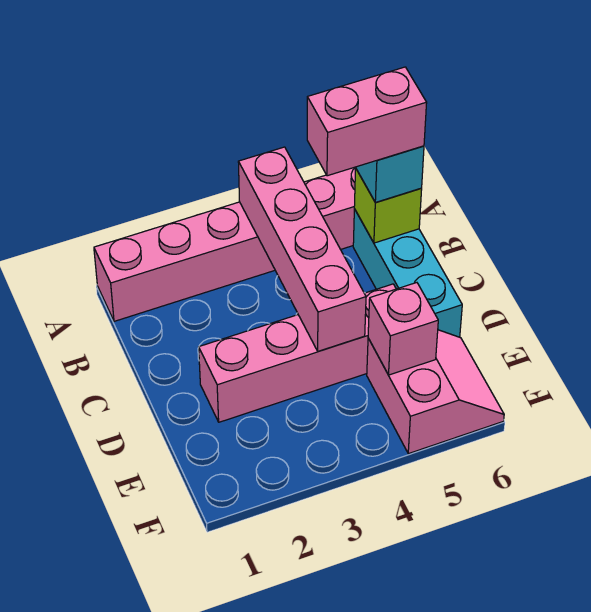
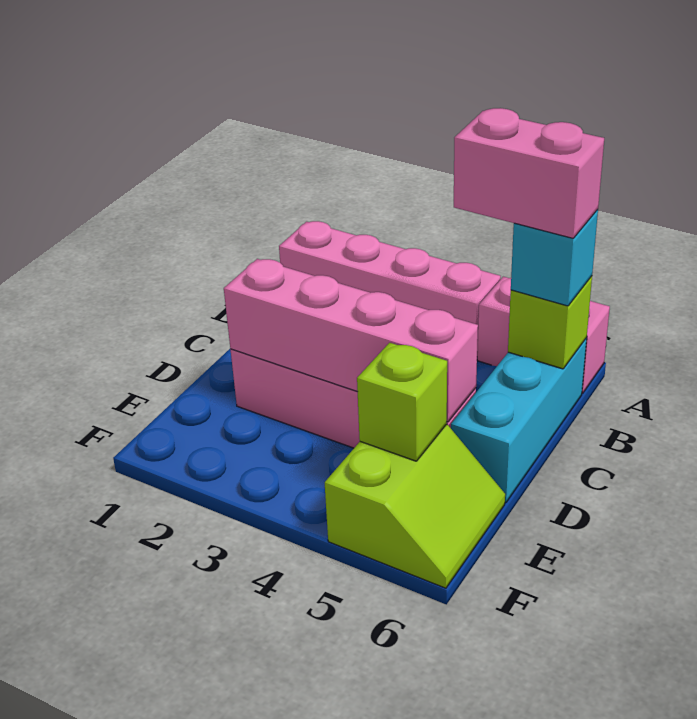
pink brick A4:D4 level 2 -> pink brick D2:D5 level 2
pink slope E5:F6 level 1 top 5 -> lime slope E5:F6 level 1 top 5
pink brick E5 level 2 -> lime brick E5 level 2

